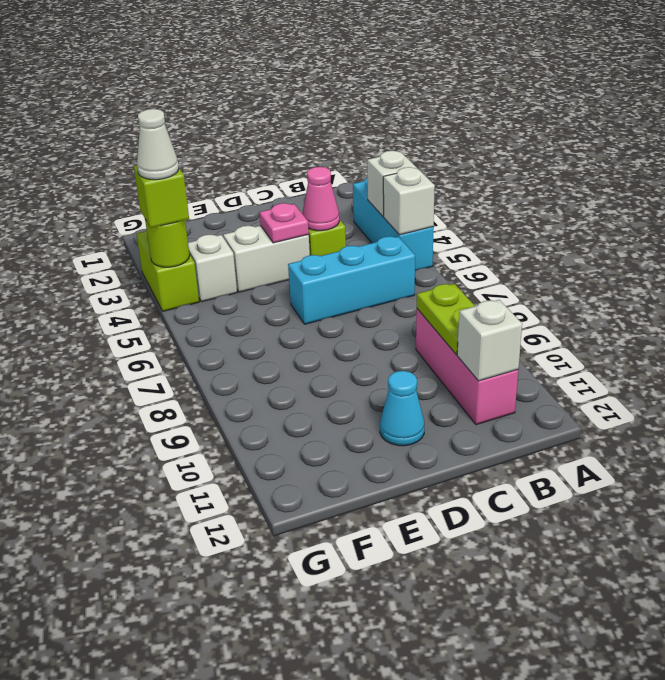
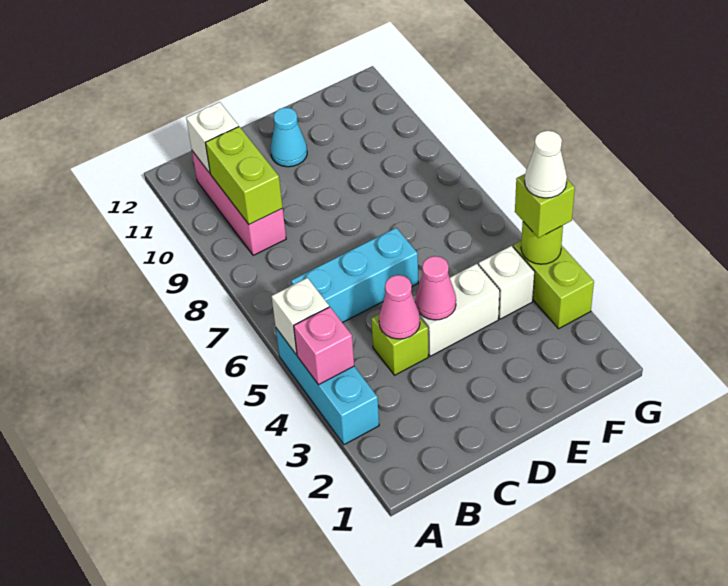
white brick A4 level 2 -> pink brick A4 level 2
lime plate B9:B10 level 2 -> lime brick B9:B10 level 2
pink plate D4 level 2 -> pink cone D4 level 2

